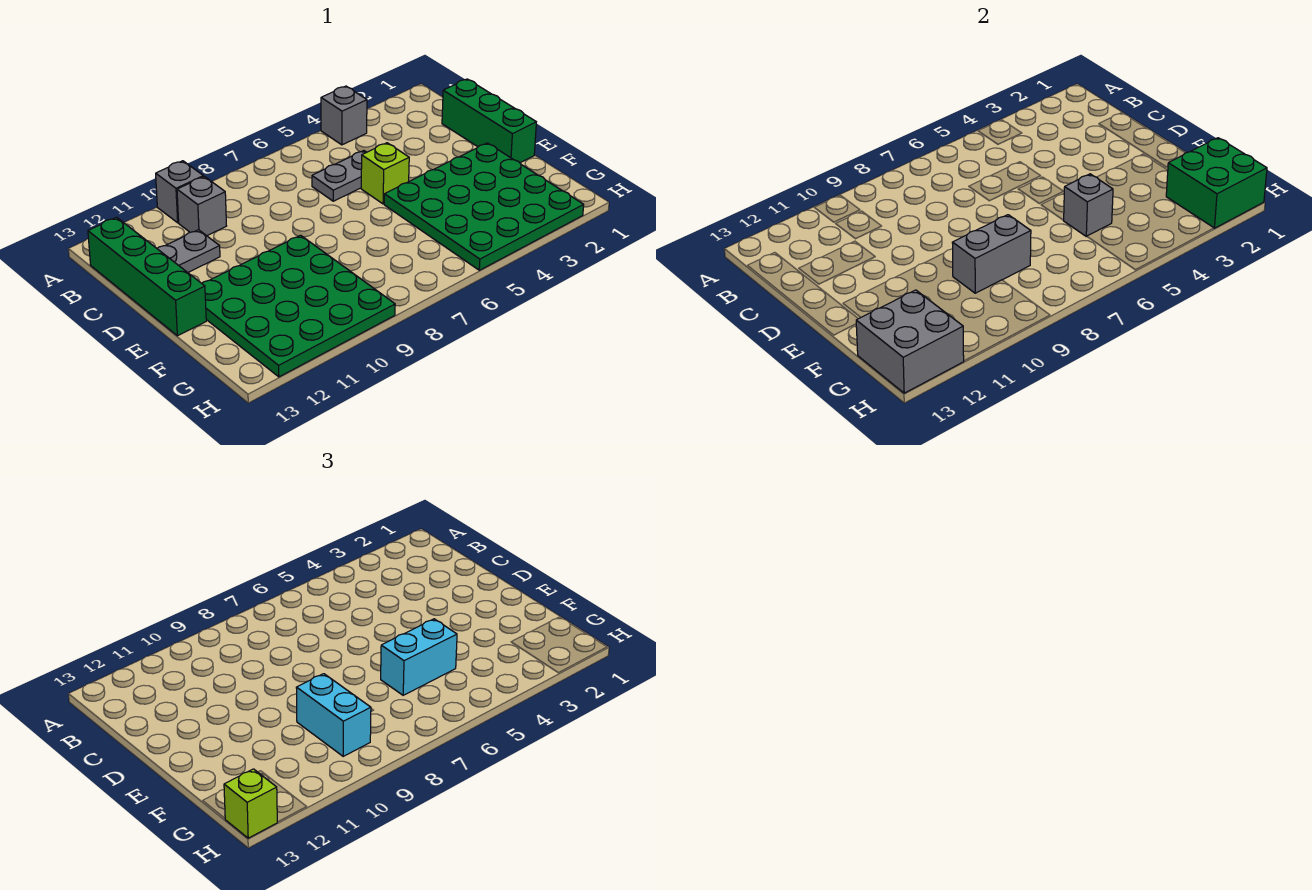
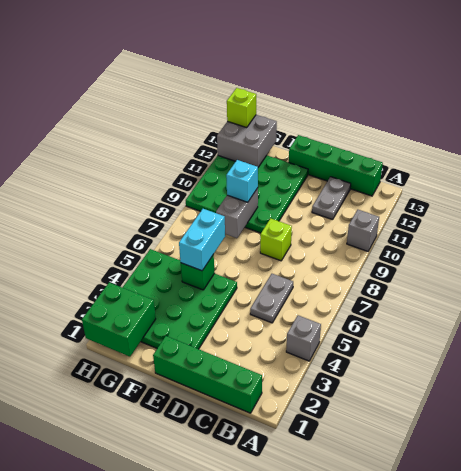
grey brick B10 level 1 -> none
green brick C1:E1 level 1 -> green brick B1:E1 level 1
lime brick D5 level 1 -> lime brick D8 level 1
grey brick F5 level 2 -> green brick F5 level 2
cyan brick F9:G9 level 3 -> cyan brick F9 level 3

